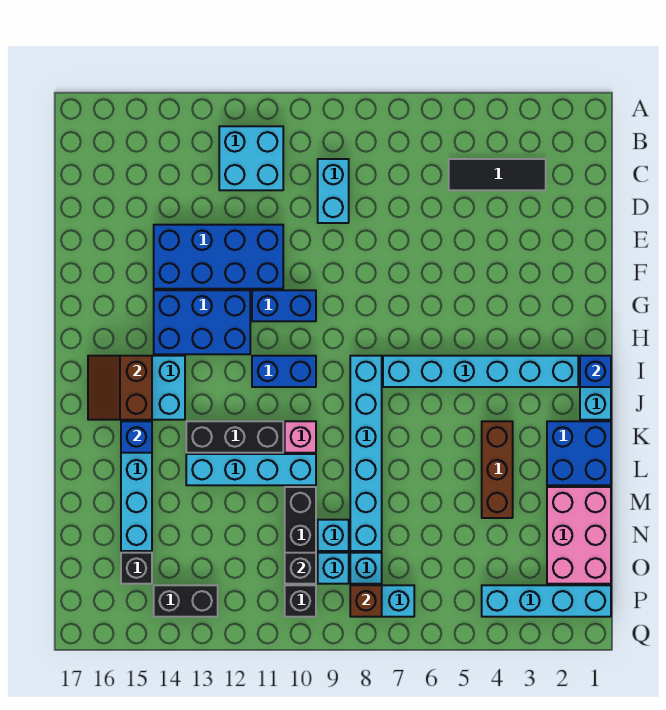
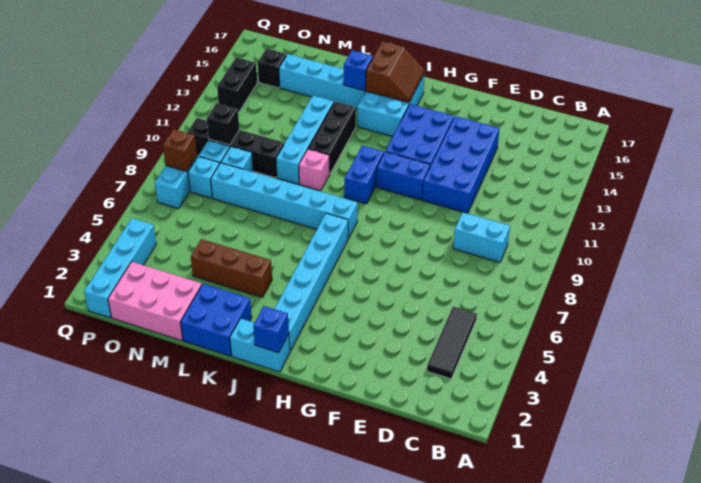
cyan brick B11:C12 level 1 -> none
blue brick G10:G11 level 1 -> blue brick G11:H11 level 1
brown slope I15:J16 level 2 top 15 -> brown slope I15:J16 level 2 top J

